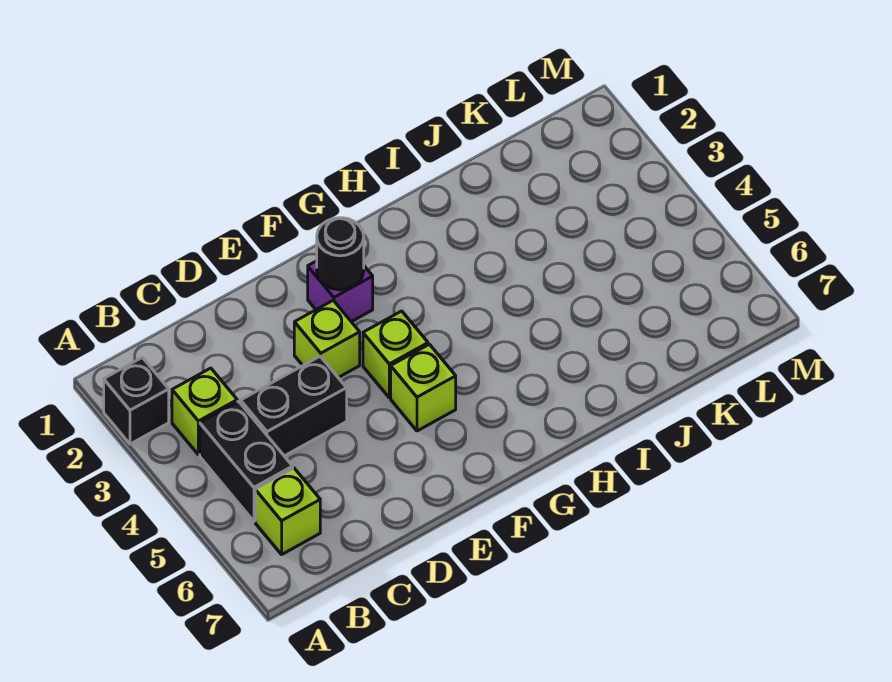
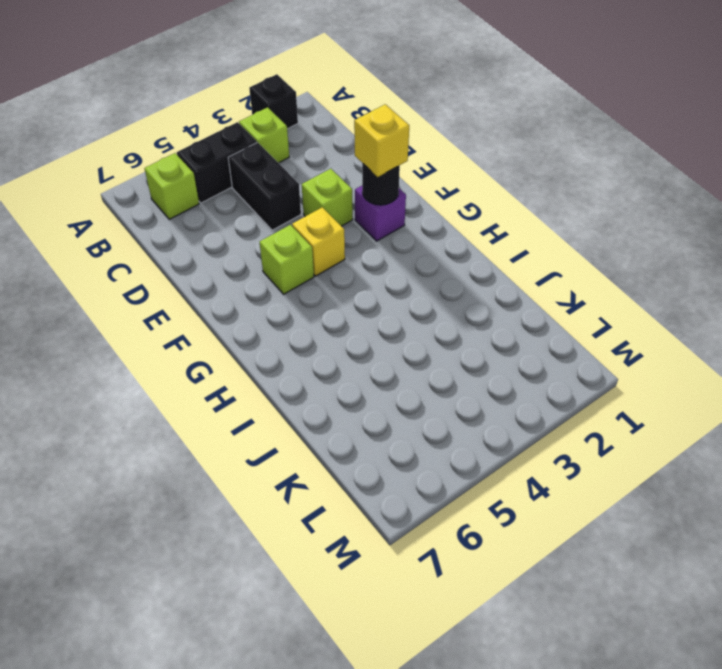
none -> yellow brick F2 level 3
lime brick F4 level 1 -> yellow brick F4 level 1

